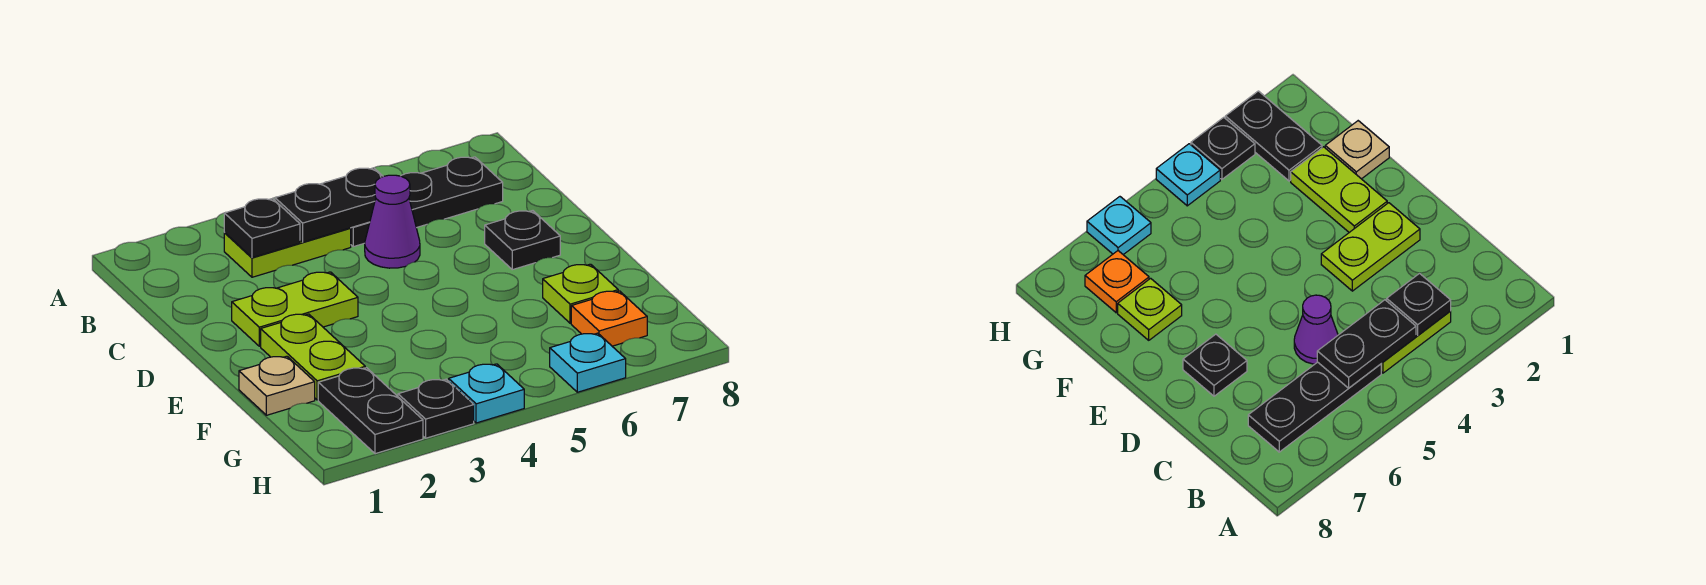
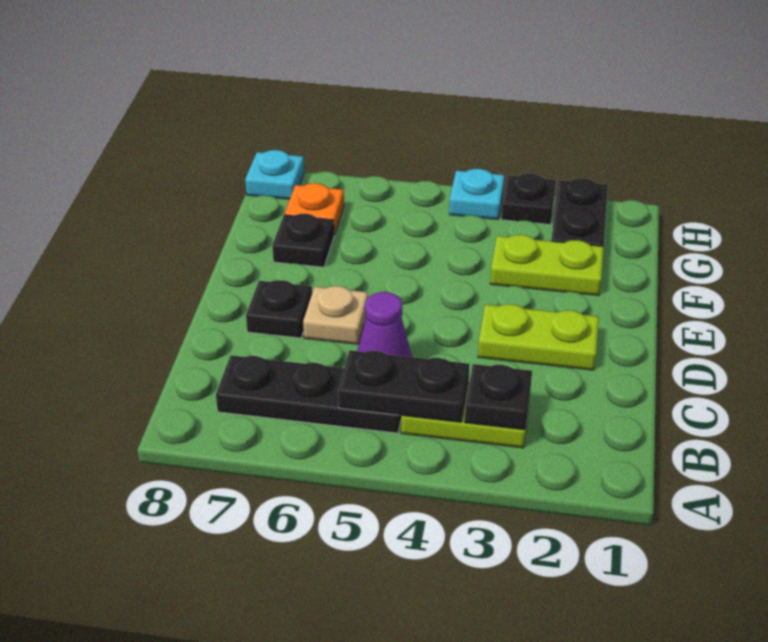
lime plate E2:F2 level 1 -> lime plate F2:F3 level 1
tan plate F1 level 1 -> tan plate D6 level 1
lime plate F7 level 1 -> black plate F7 level 1
cyan plate H6 level 1 -> cyan plate H8 level 1

